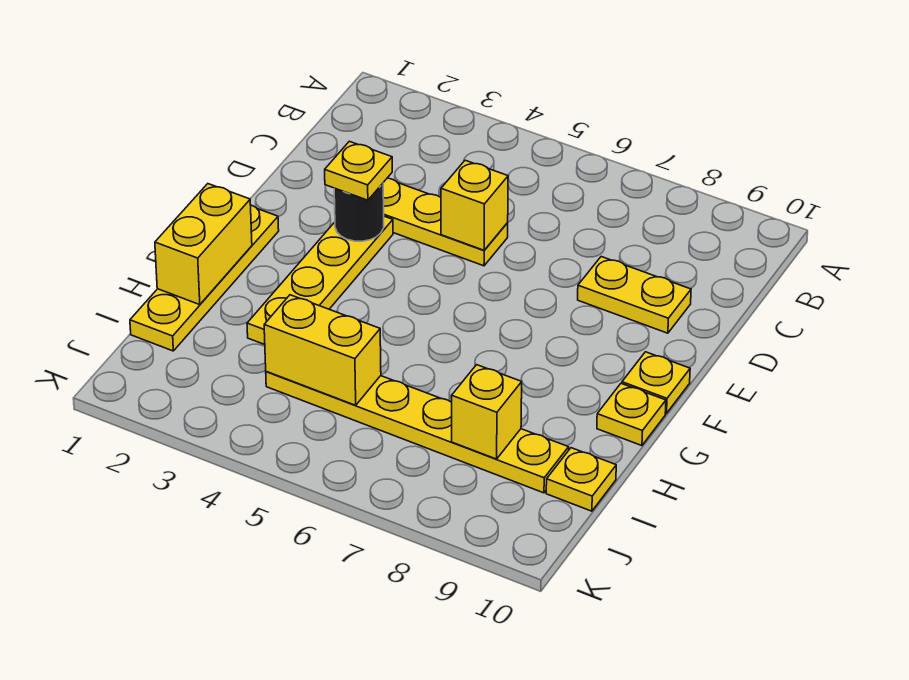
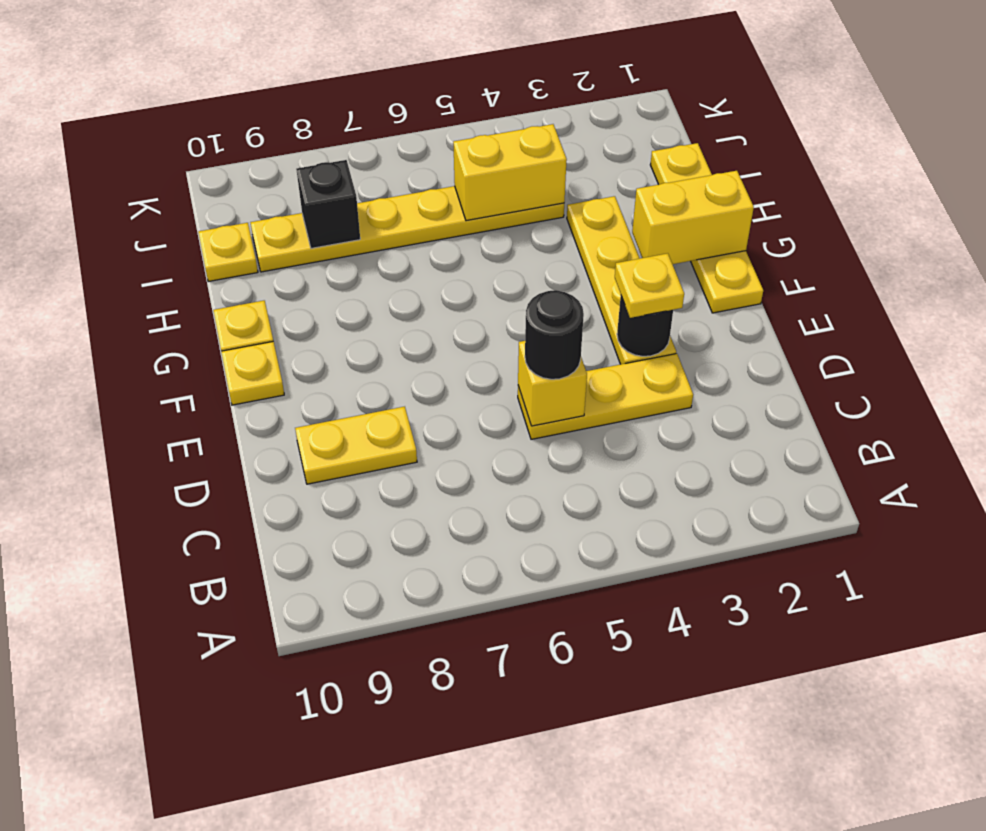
none -> black round brick D5 level 3
yellow brick G1:H1 level 2 -> yellow brick G1:G2 level 2
yellow brick I8 level 2 -> black brick I8 level 2

